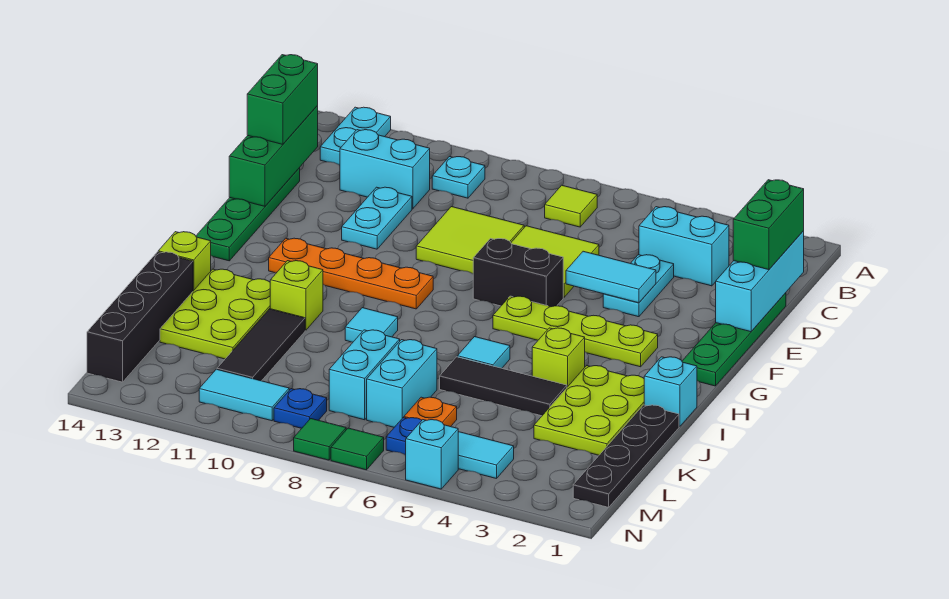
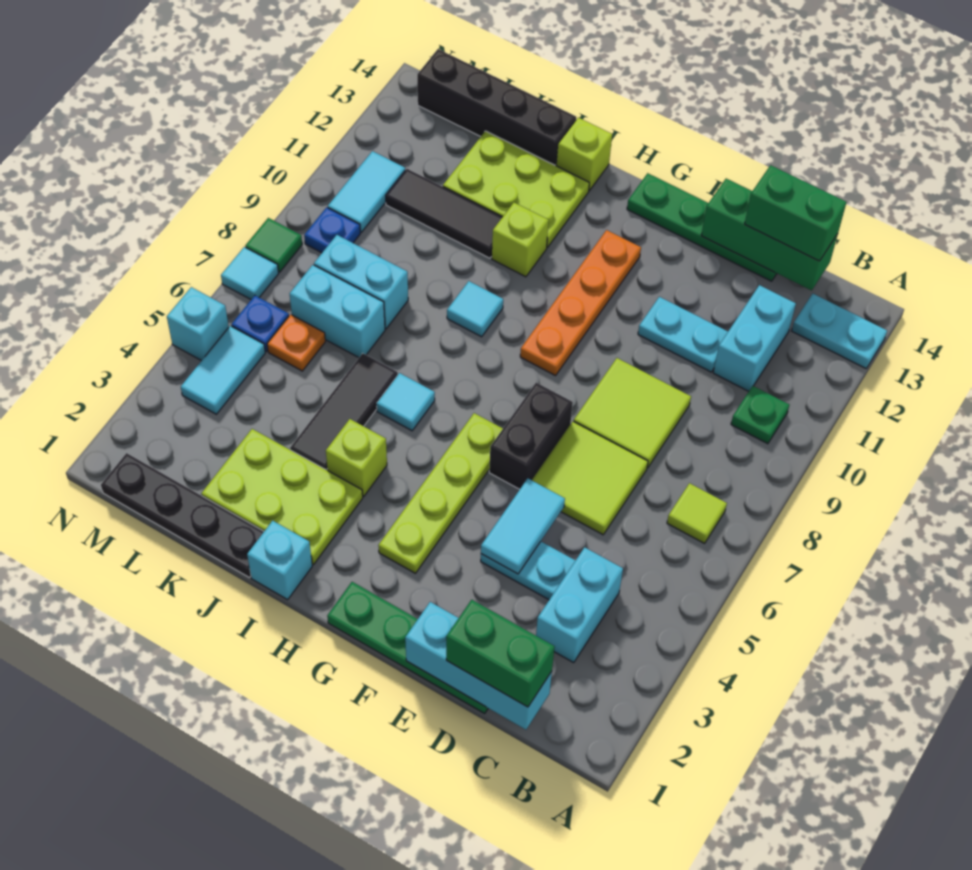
cyan plate B10 level 1 -> green plate B10 level 1
green tile N7 level 1 -> cyan tile N7 level 1

